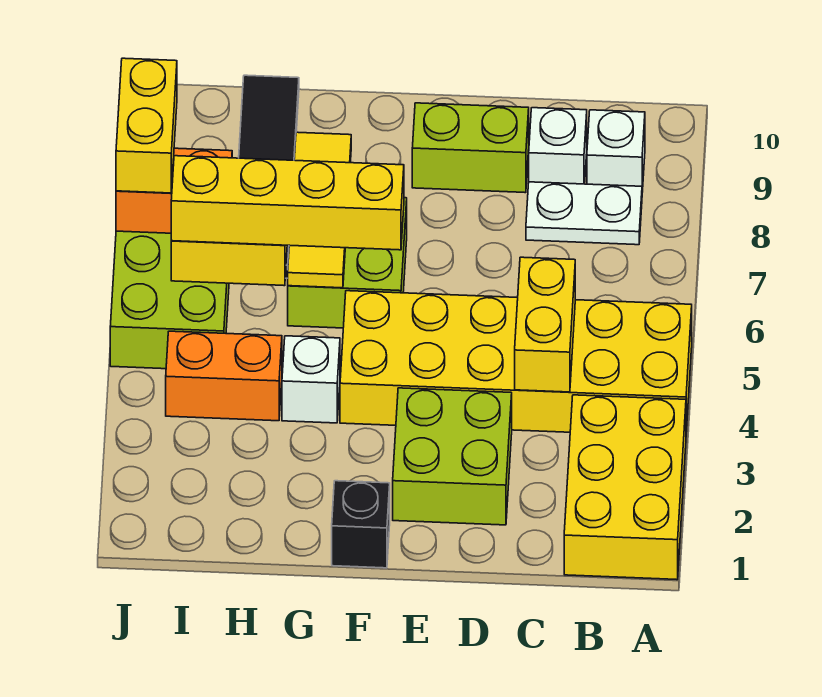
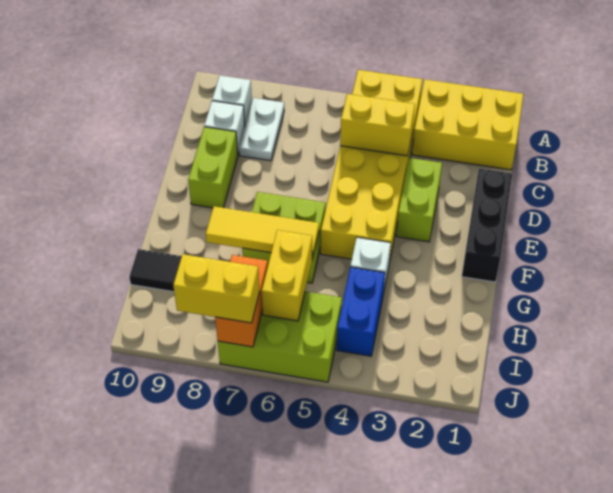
lime brick D2:E3 level 1 -> lime brick D3:E3 level 1
black brick F1 level 1 -> black brick D1:F1 level 1
yellow brick F6:I6 level 3 -> none
orange brick H4:I4 level 1 -> blue brick H4:I4 level 1

